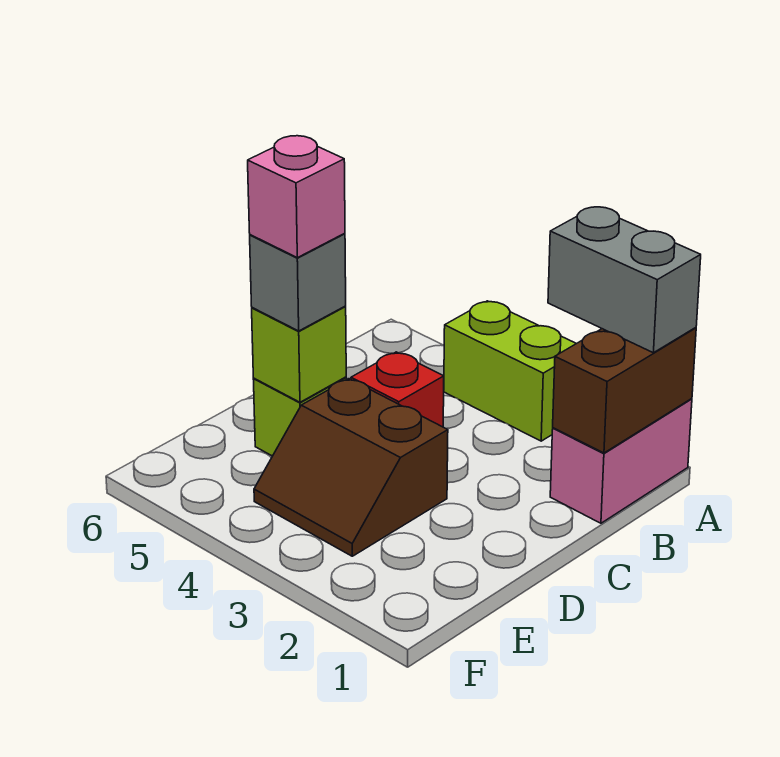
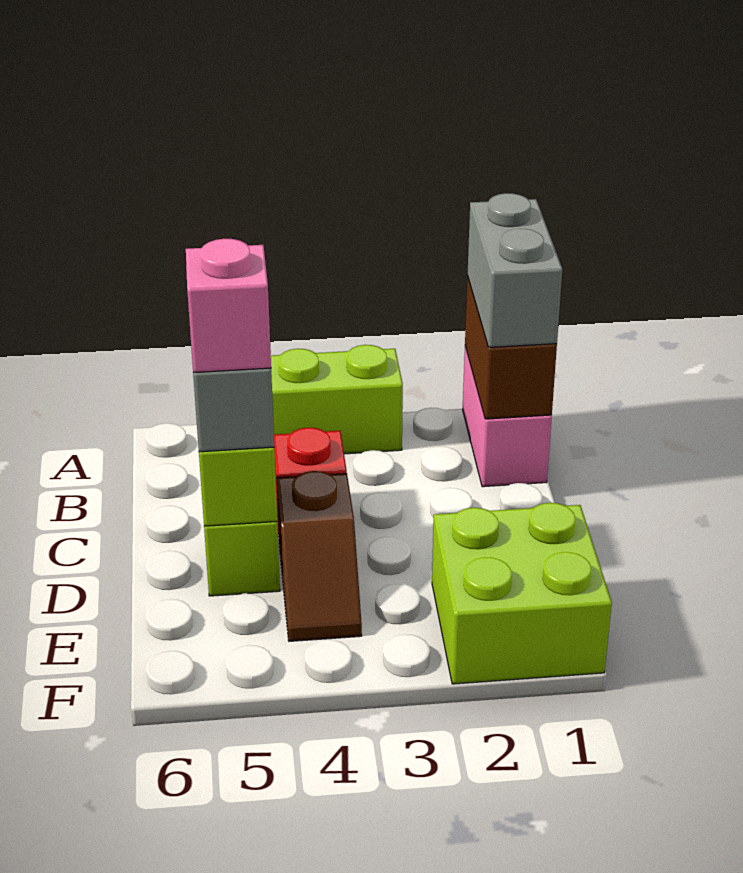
grey brick A1:A2 level 3 -> grey brick A1:B1 level 3
brown slope D3:E4 level 1 top D -> brown slope D4:E4 level 1 top D
none -> lime brick E1:F2 level 1

